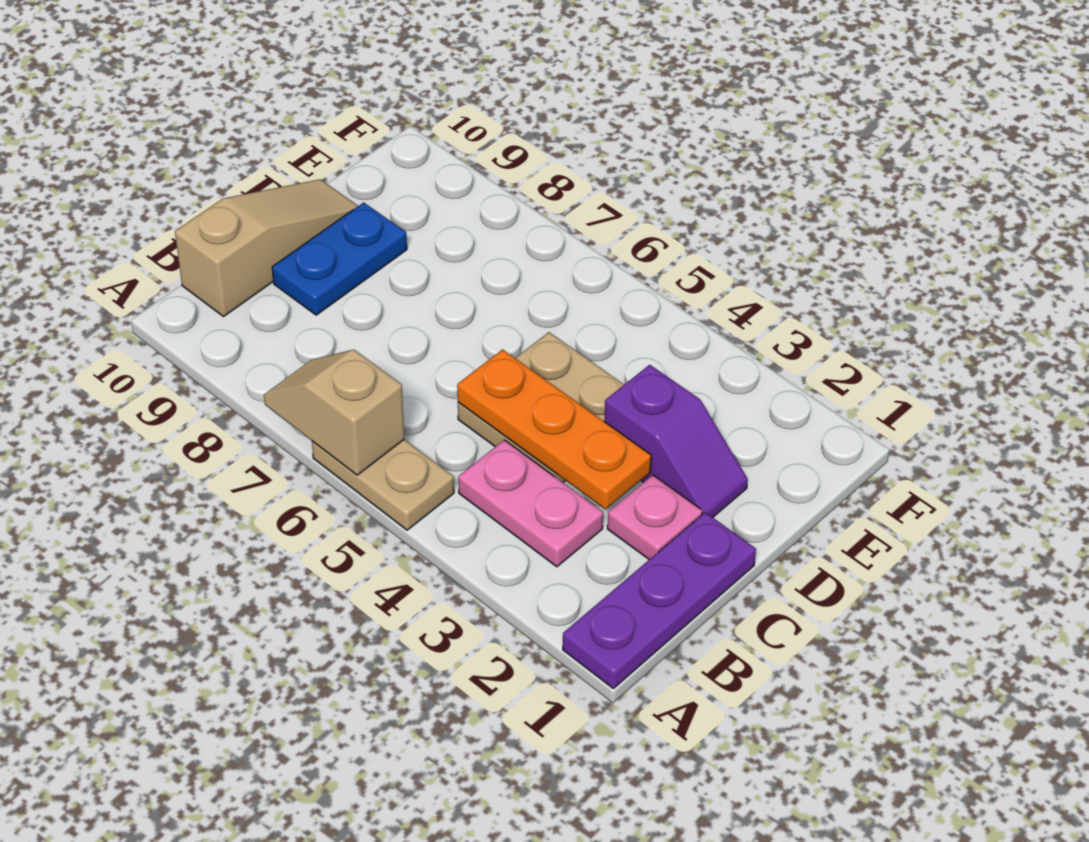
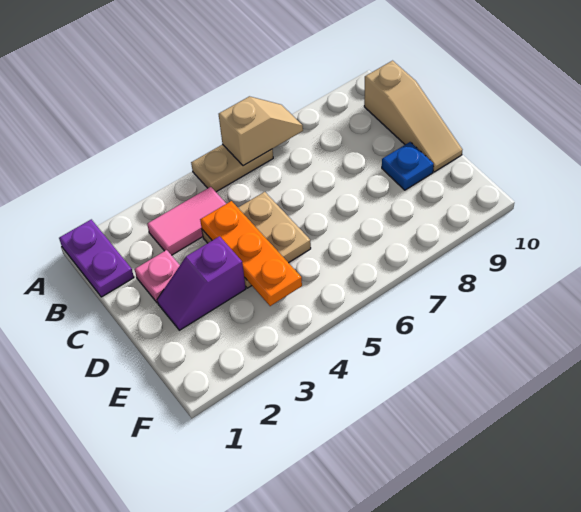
purple plate A1:C1 level 1 -> purple plate A1:B1 level 1
pink plate B3:B4 level 1 -> pink tile B3:B4 level 1
orange plate C3:C5 level 2 -> orange plate C4:E4 level 2
blue plate C9:D9 level 1 -> blue plate D9 level 1

